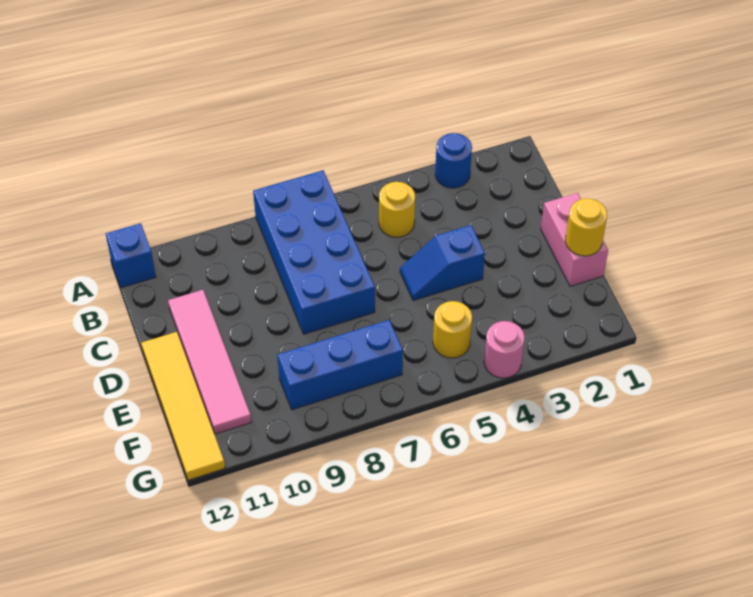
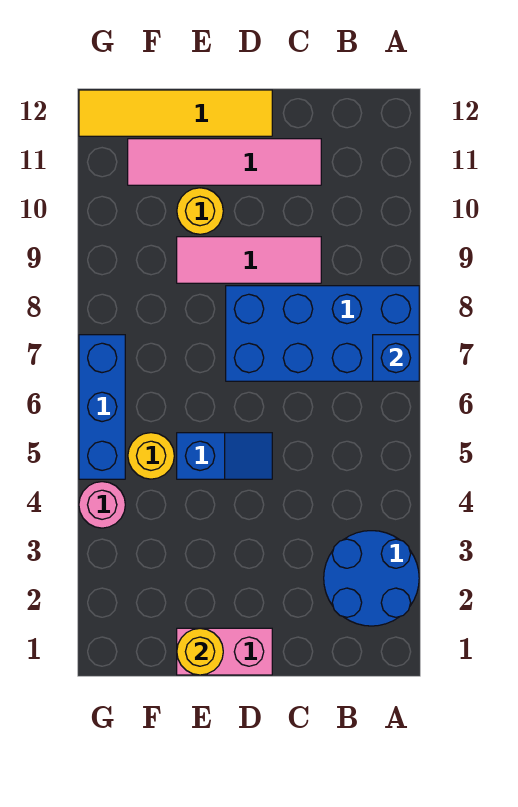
blue round brick A3 level 1 -> blue round brick A2:B3 level 1
blue brick A12 level 1 -> blue brick A7 level 2
yellow round brick B5 level 1 -> yellow round brick E10 level 1
none -> pink tile C9:E9 level 1
blue slope D4:D5 level 1 top 4 -> blue slope D5:E5 level 1 top E
blue brick F7:F9 level 1 -> blue brick G5:G7 level 1

